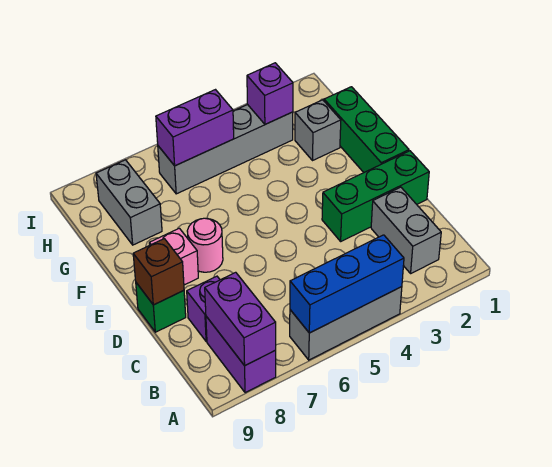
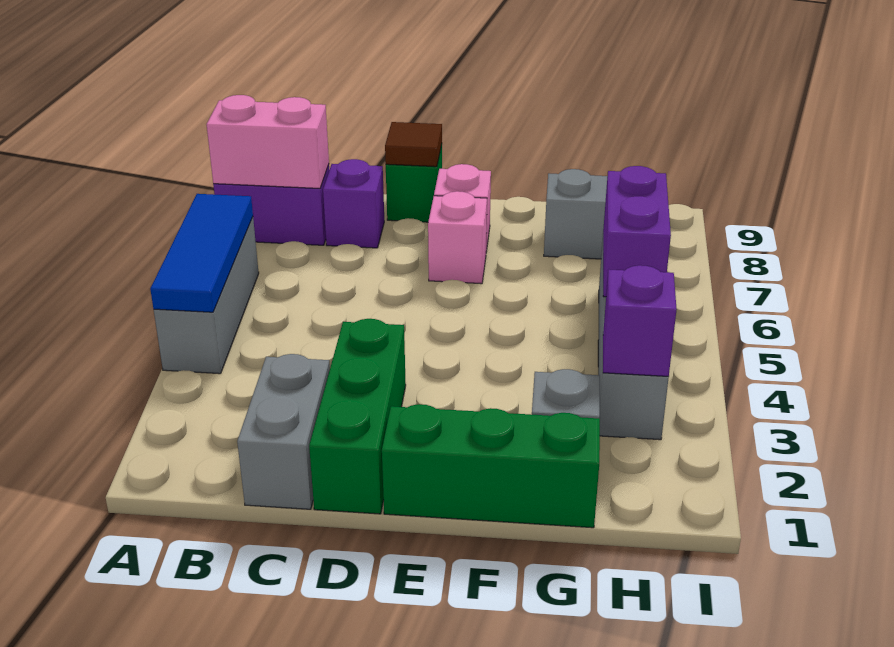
blue brick A4:A6 level 2 -> blue tile A4:A6 level 2
purple brick A8:B8 level 2 -> pink brick A8:B8 level 2
grey brick B2:C2 level 1 -> grey brick C1:C2 level 1
brown brick D9 level 2 -> brown tile D9 level 2
pink round brick E7 level 1 -> pink brick E7 level 1

